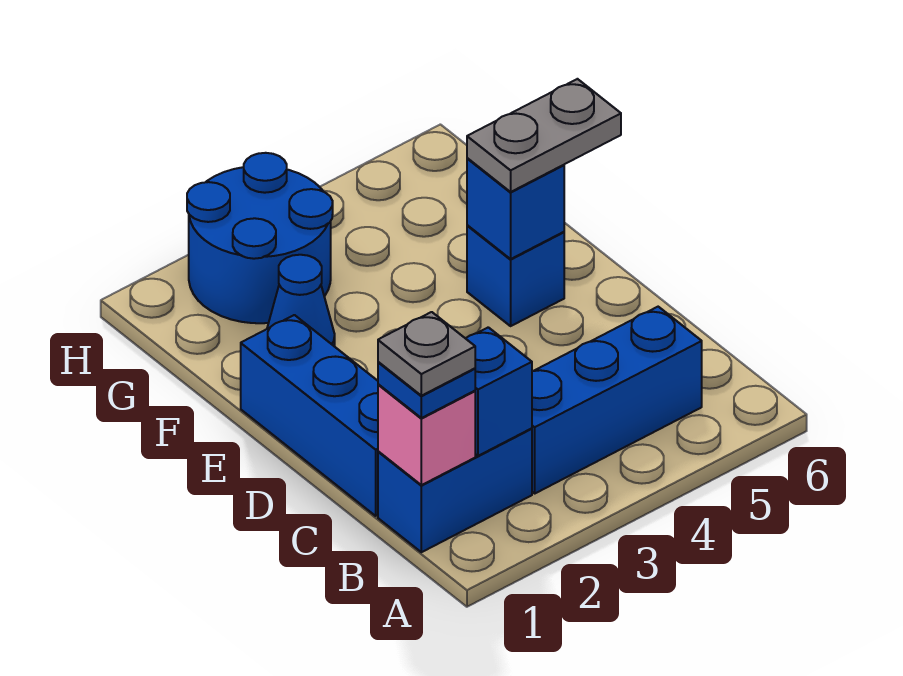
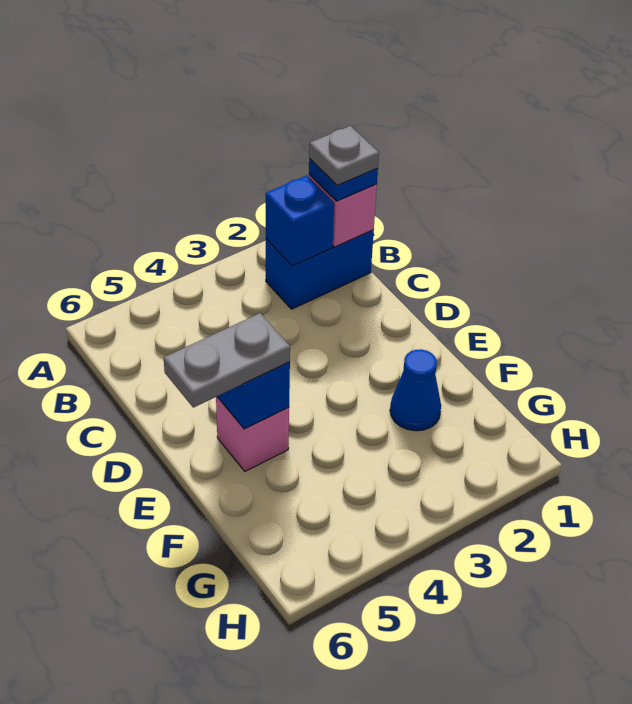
blue brick B3:B5 level 1 -> none
blue brick C1:E1 level 1 -> none
blue brick E5 level 1 -> pink brick E5 level 1
blue round brick G2:H3 level 1 -> none

